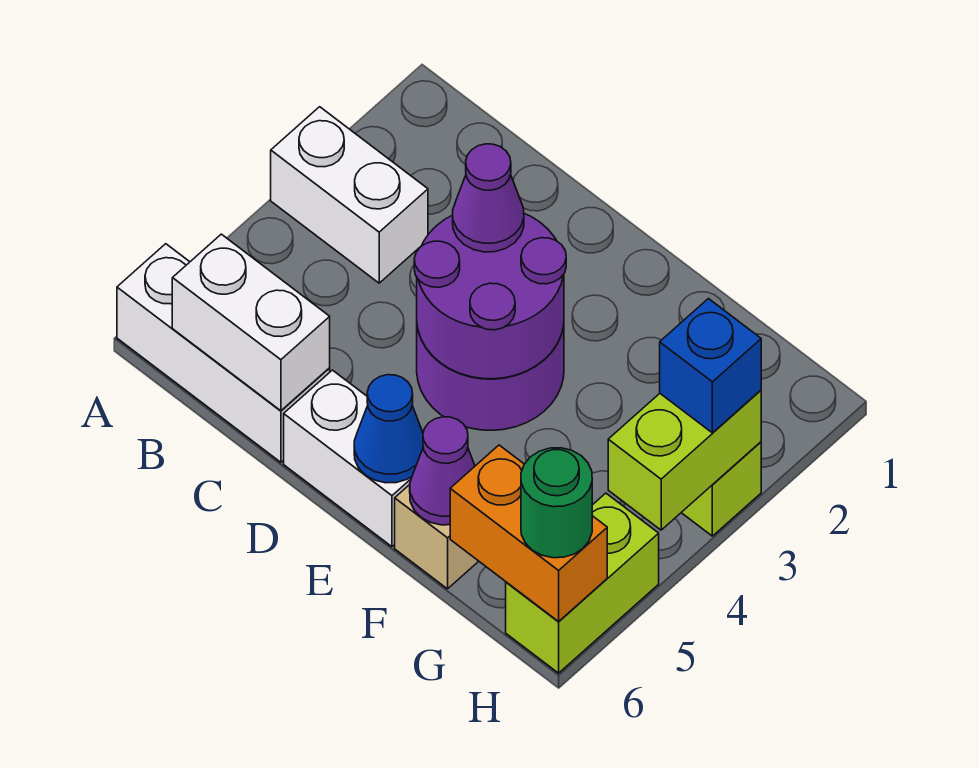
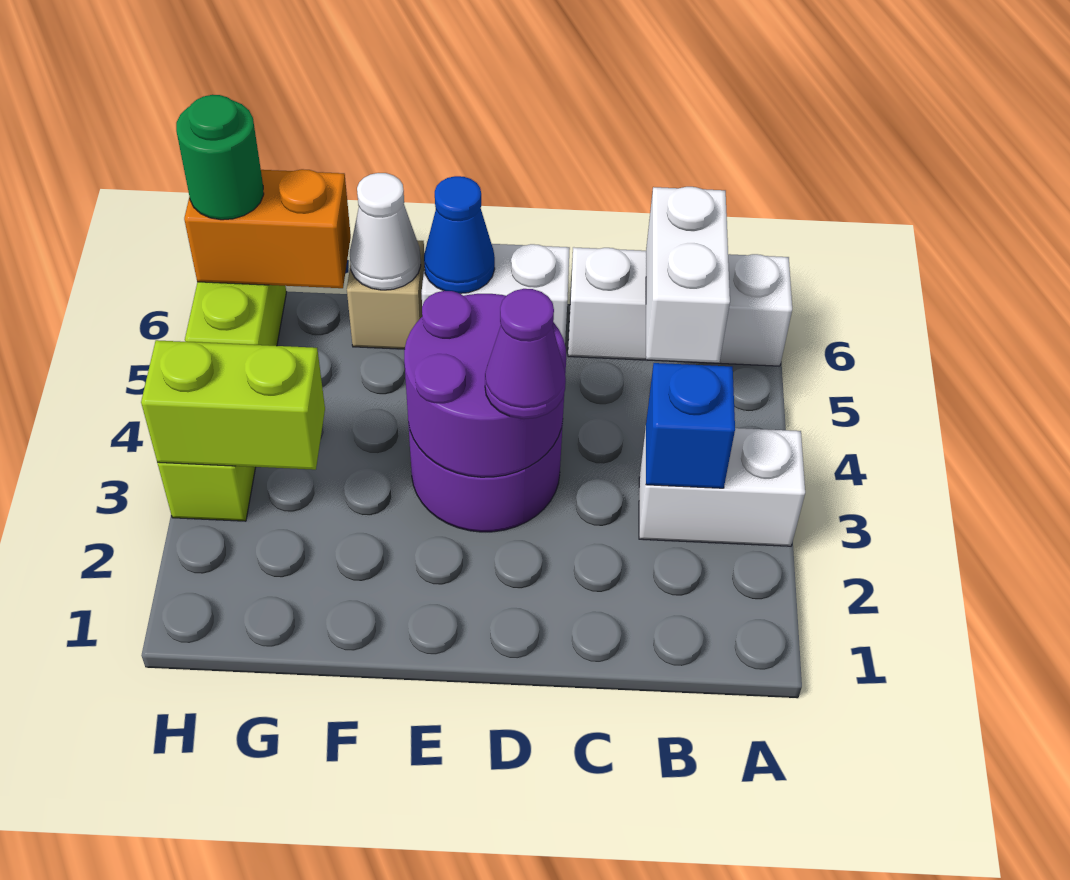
white brick B6:C6 level 2 -> white brick B5:B6 level 2
purple cone F6 level 2 -> white cone F6 level 2
lime brick H3:H4 level 2 -> lime brick G3:H3 level 2
blue brick H3 level 3 -> blue brick B3 level 2

